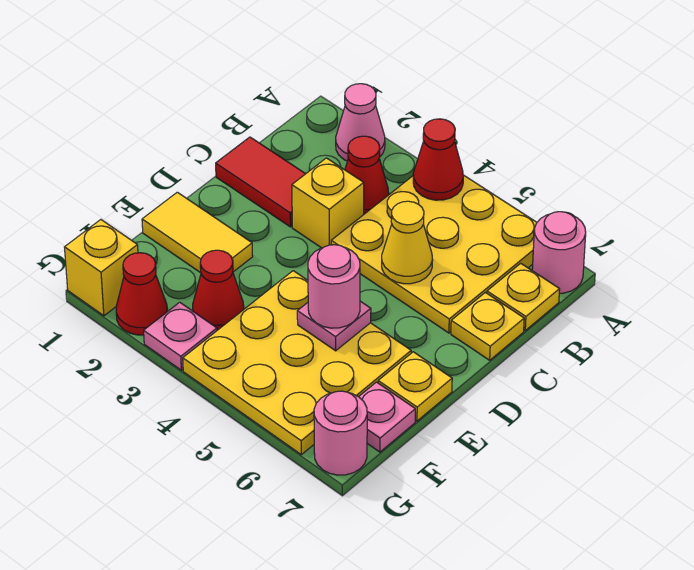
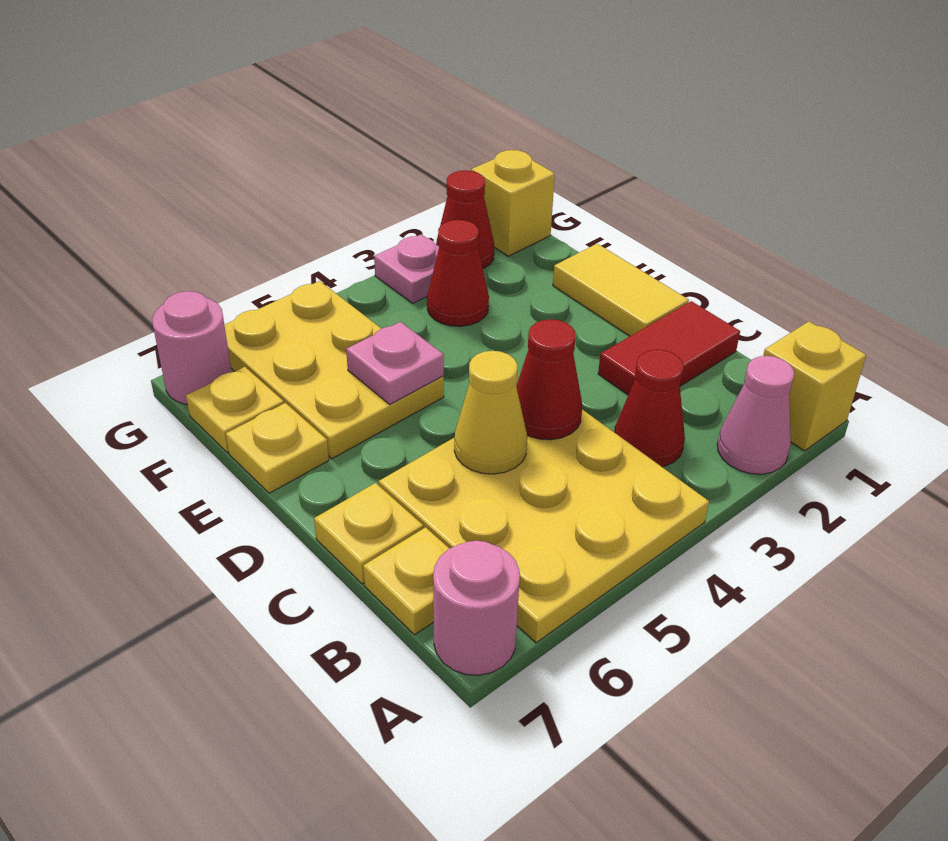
red cone A4 level 2 -> red cone C4 level 2
yellow brick C3 level 1 -> yellow brick A1 level 1
yellow tile E1:E2 level 1 -> yellow tile D1:E1 level 1
yellow plate E4:G6 level 1 -> yellow plate E5:G6 level 1
pink round brick E5 level 3 -> none
pink plate F7 level 1 -> yellow plate F7 level 1

